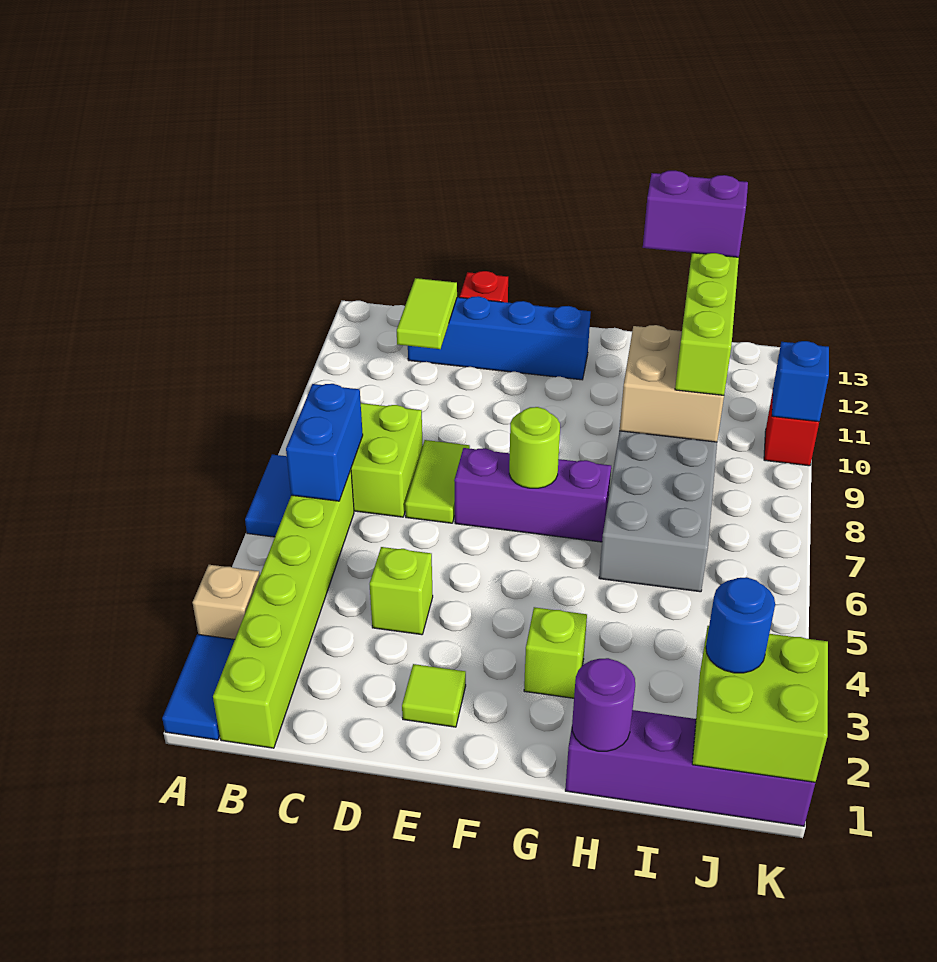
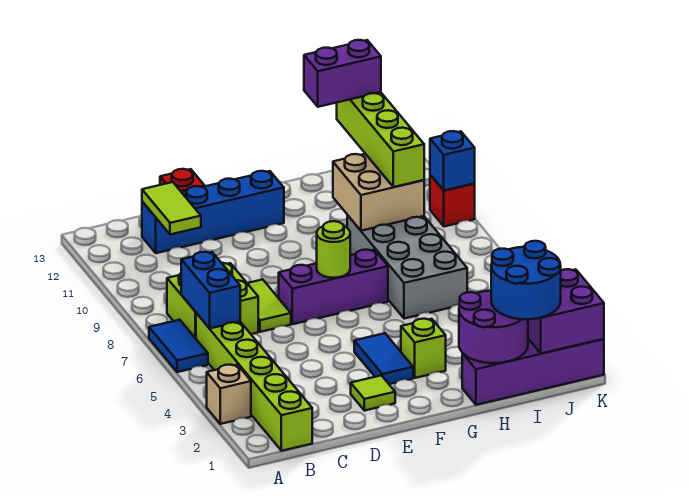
blue tile A1:A2 level 1 -> blue tile F3:F4 level 1
lime brick D4 level 1 -> none
purple round brick H1 level 2 -> purple round brick H1:I2 level 2
lime brick J1:K2 level 2 -> purple brick J1:K2 level 2
blue round brick J2 level 3 -> blue round brick I1:J2 level 3

